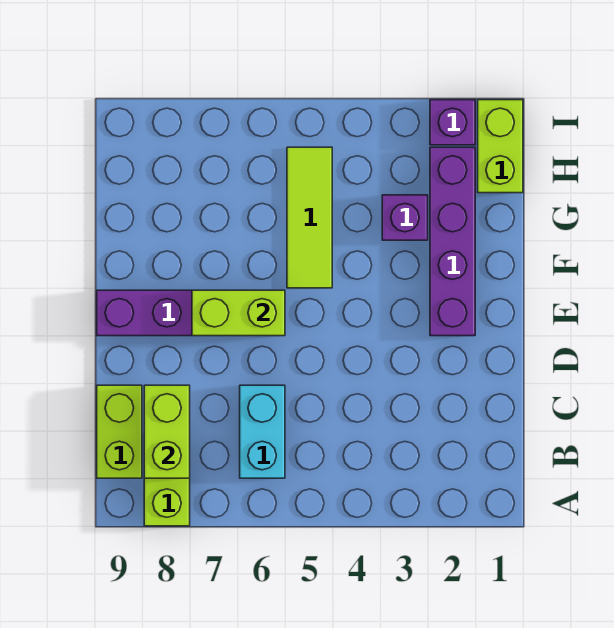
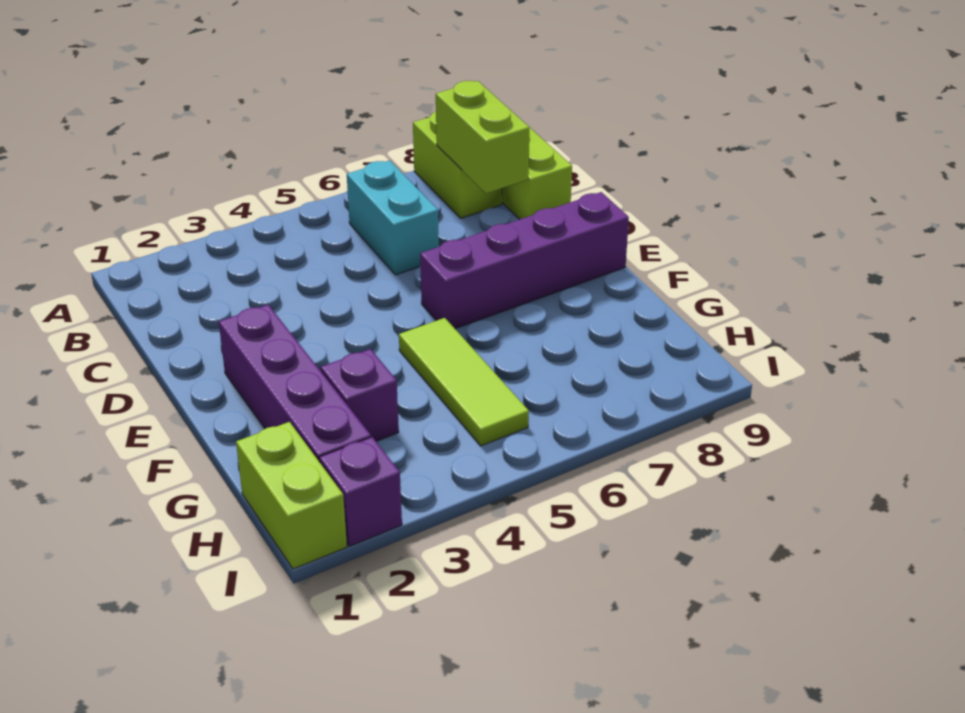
lime brick E6:E7 level 2 -> none

